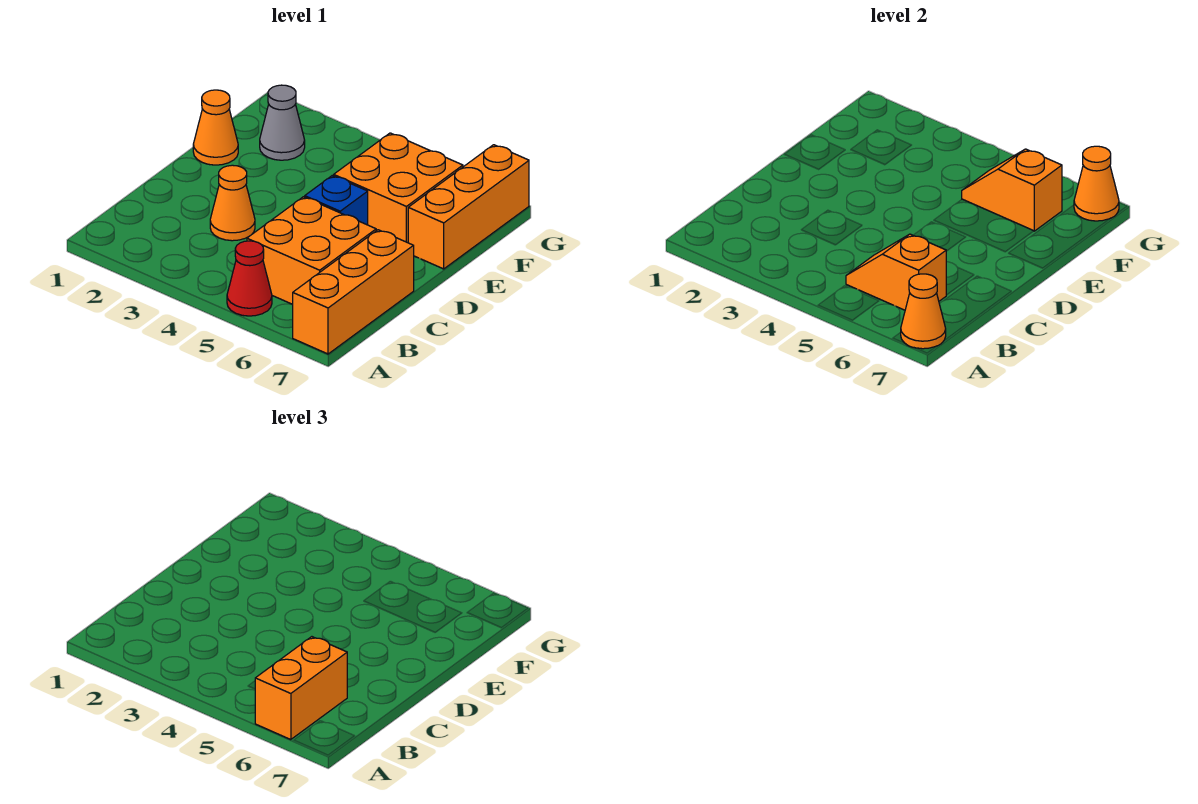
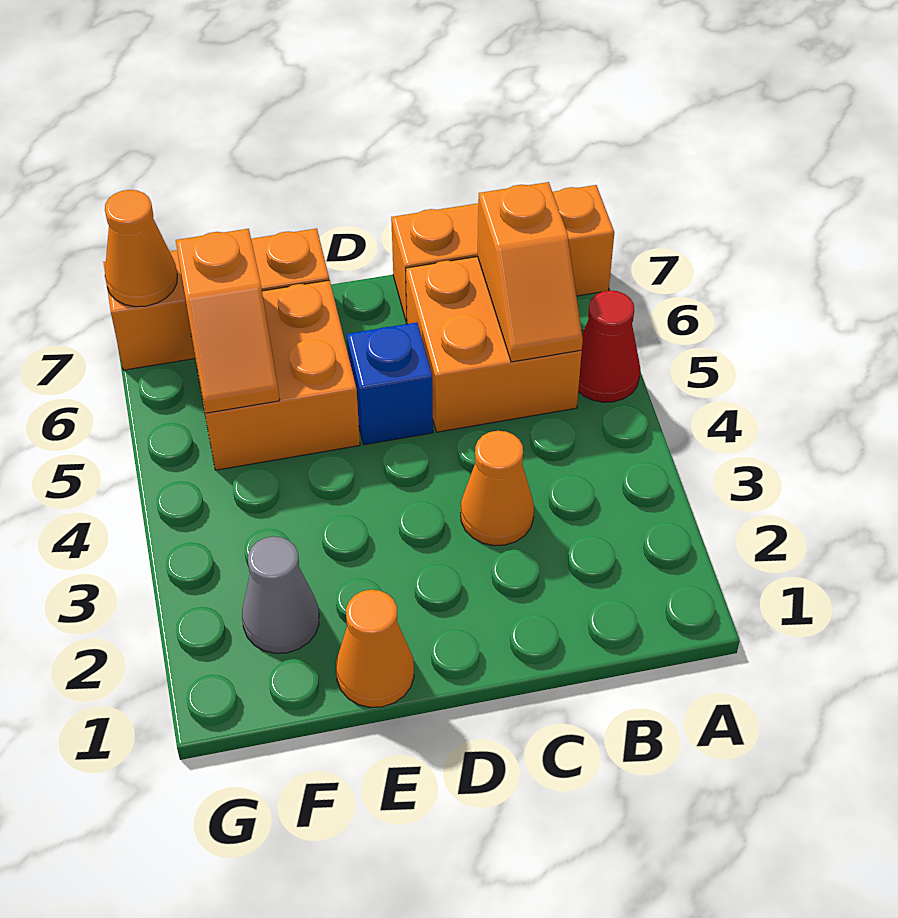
orange brick A6:B6 level 3 -> none
orange cone A7 level 2 -> none

